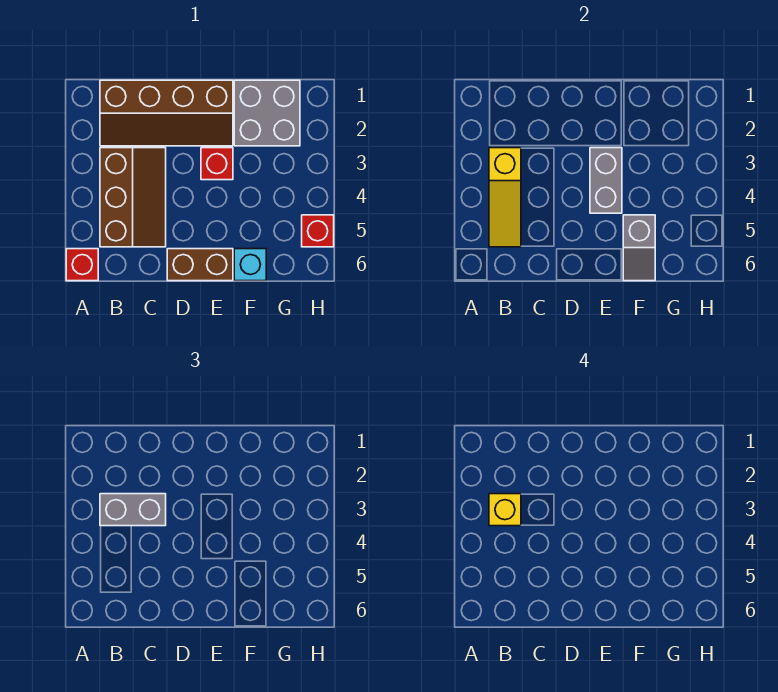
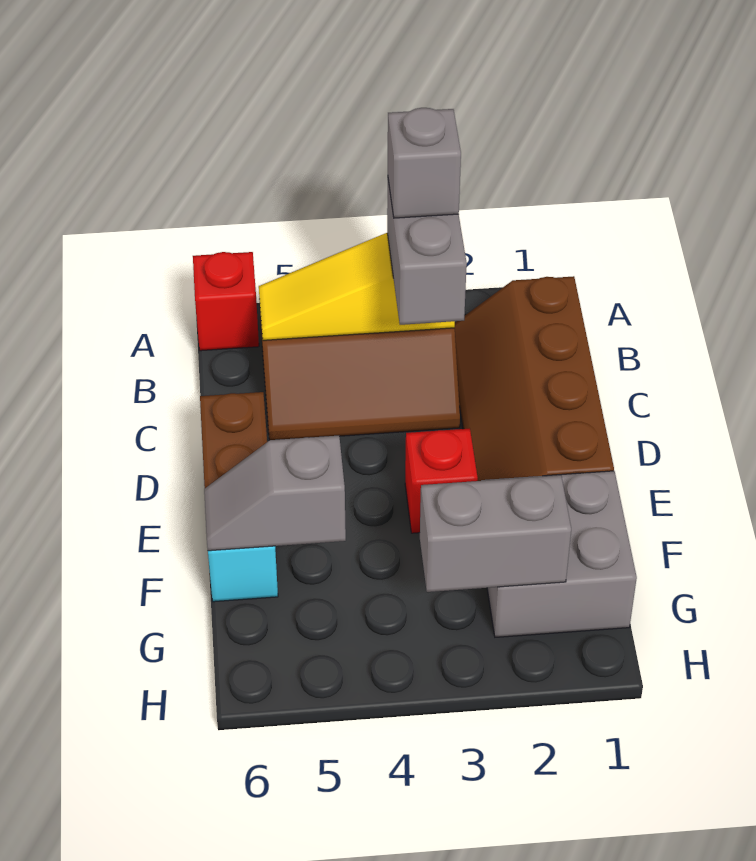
yellow brick B3 level 4 -> grey brick B3 level 4
grey brick E3:E4 level 2 -> grey brick G2:G3 level 2
red brick H5 level 1 -> none

